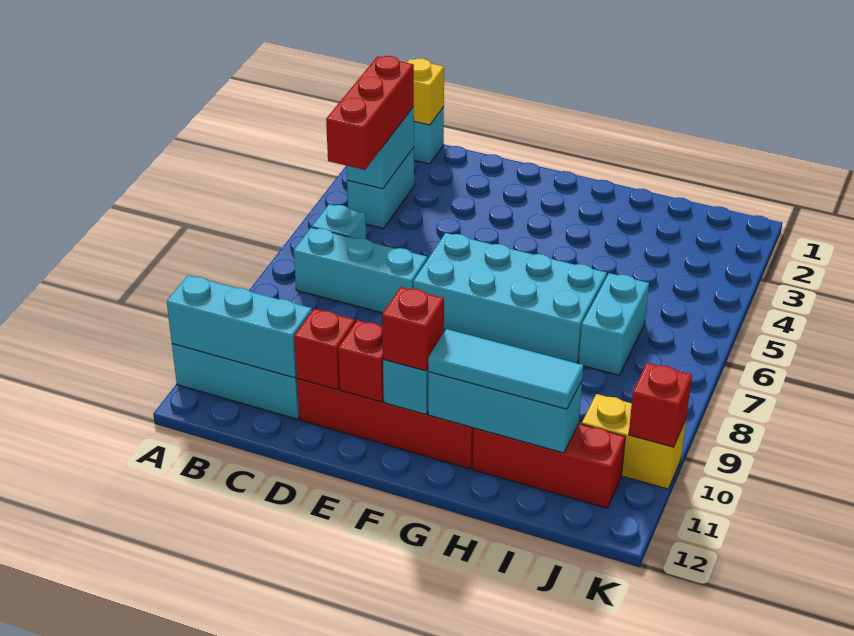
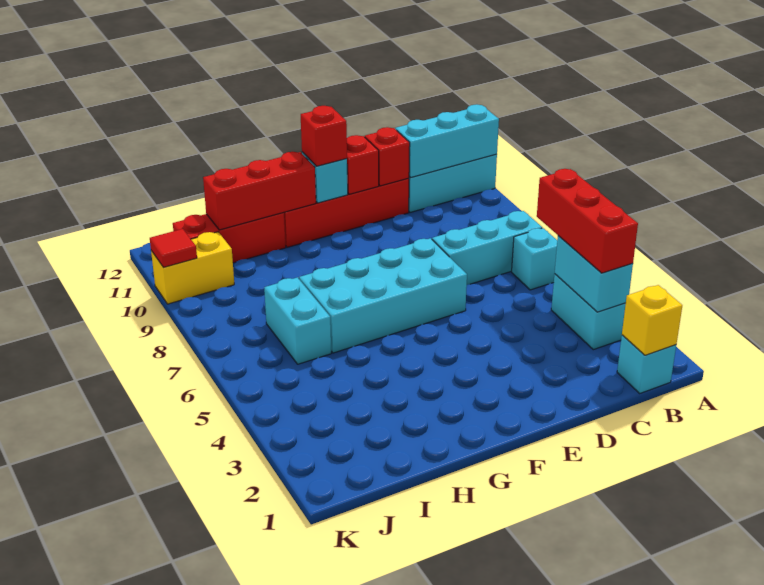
cyan brick G11:I11 level 2 -> red brick G11:I11 level 2
cyan tile G11:I11 level 3 -> none
red brick K10 level 2 -> red tile K10 level 2

